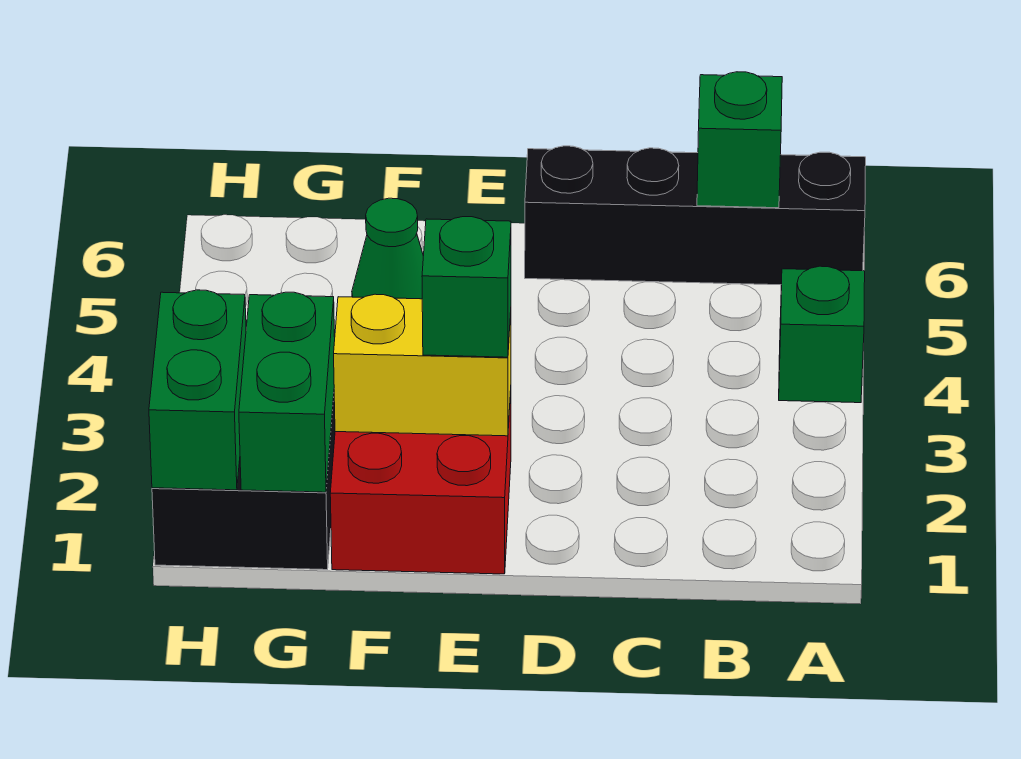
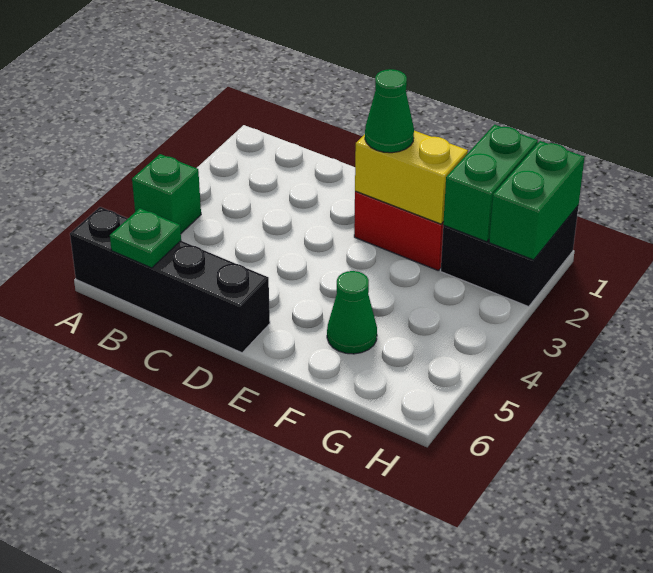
green brick B6 level 2 -> green plate B6 level 2
green brick E2 level 3 -> green cone E2 level 3

